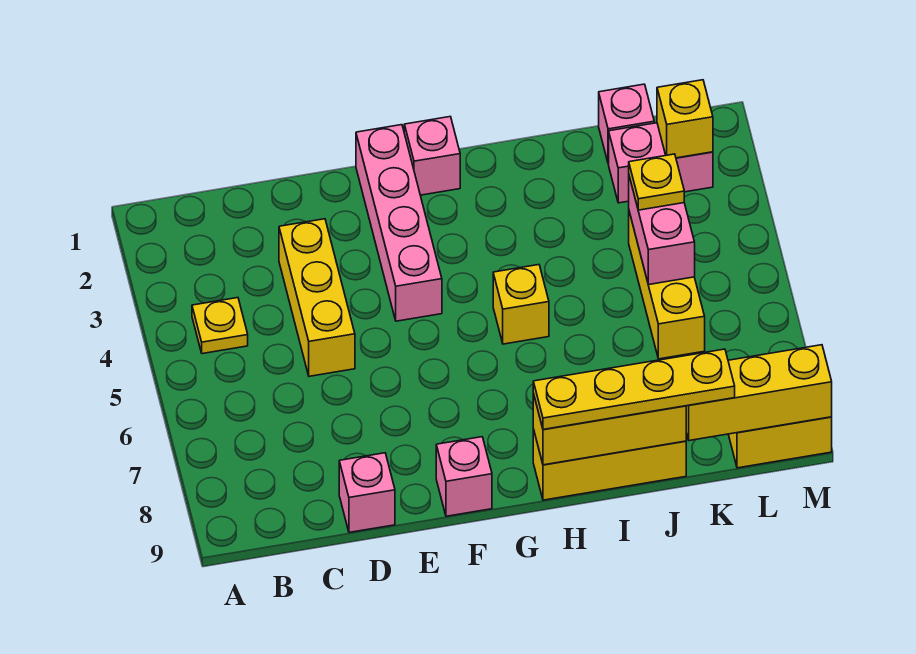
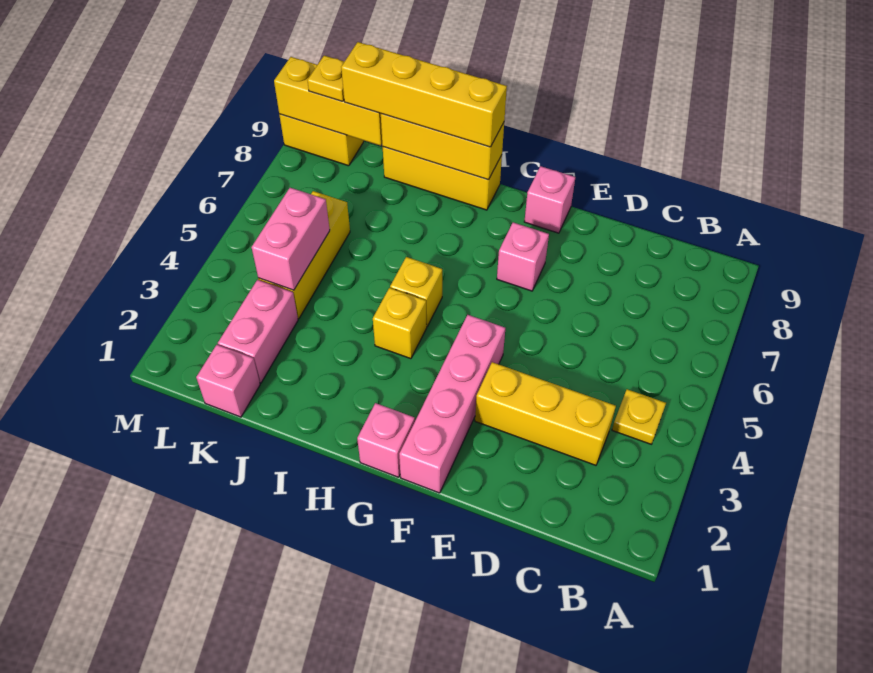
yellow brick D3:D5 level 1 -> yellow brick C3:E3 level 1
pink brick D9 level 1 -> pink brick F7 level 1
yellow plate H9:K9 level 3 -> yellow brick H9:K9 level 3
pink brick K2:L2 level 1 -> pink brick K2:K3 level 1
yellow plate K4 level 3 -> yellow plate L9 level 3
yellow brick L2 level 2 -> yellow brick H4 level 1

